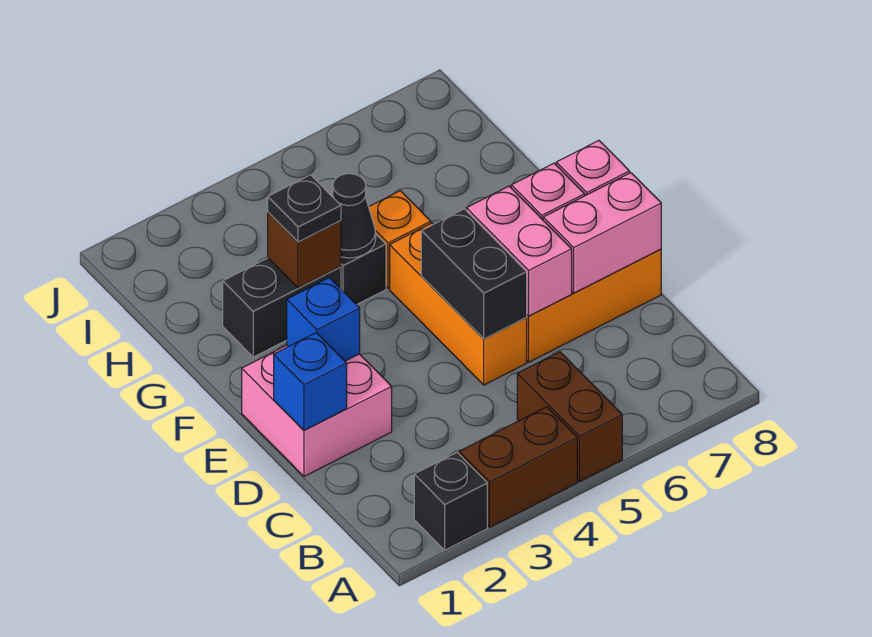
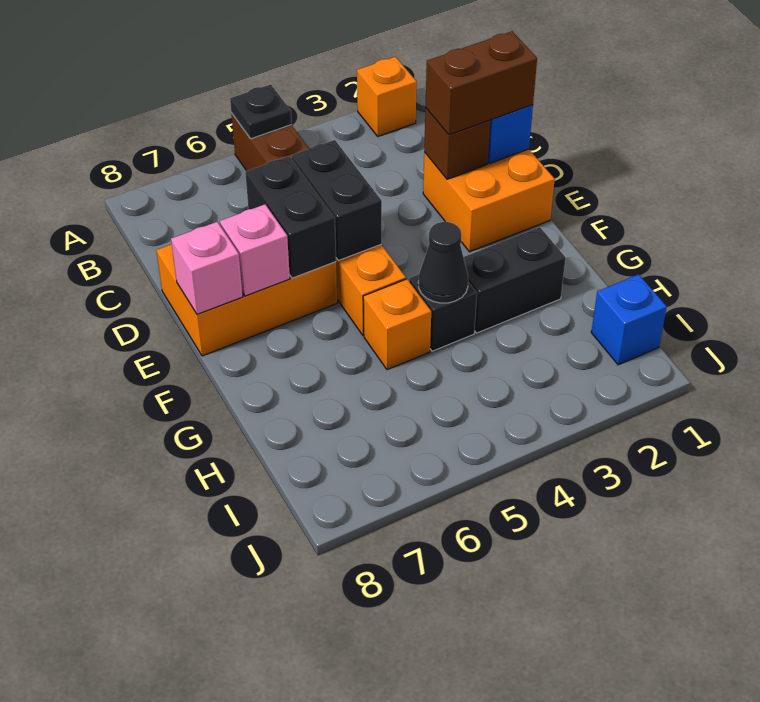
black brick A2 level 1 -> orange brick A2 level 1
brown brick A3:A4 level 1 -> brown brick D1:D2 level 3
pink brick D1:E2 level 1 -> orange brick D1:E2 level 1
pink brick D6:E6 level 2 -> black brick D6:E6 level 2
pink brick D7:D8 level 2 -> none
blue brick E2 level 2 -> blue brick I1 level 1
brown brick G3 level 2 -> brown brick D2 level 2
black plate G3 level 3 -> black plate A5 level 2

